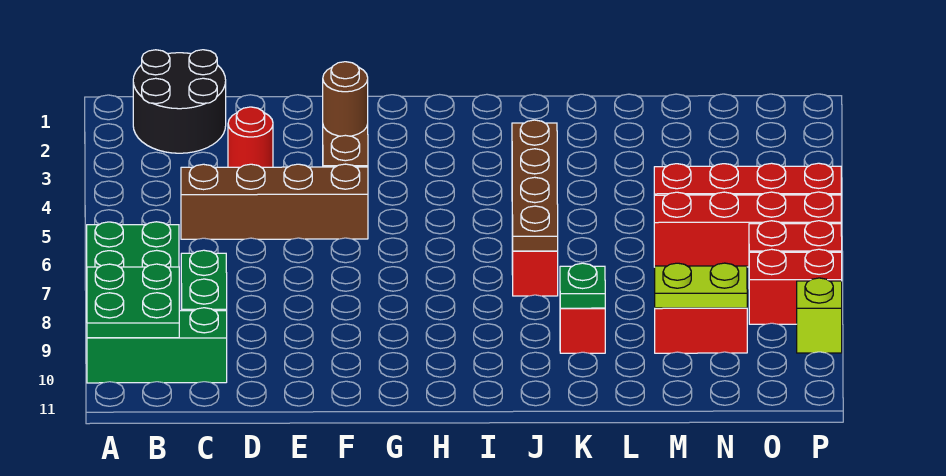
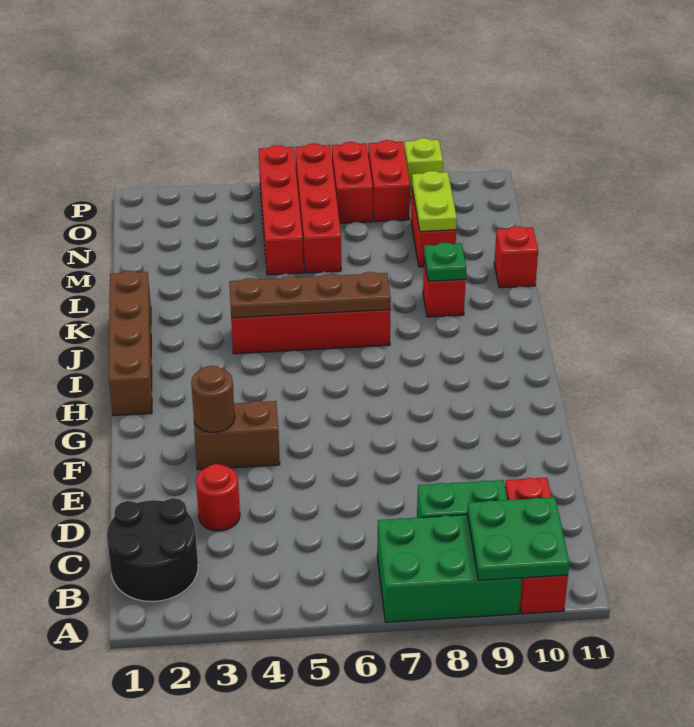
green brick A10:C10 level 1 -> red brick A10:C10 level 1
brown brick C5:F5 level 1 -> brown brick H1:K1 level 1
none -> red brick L11 level 1

